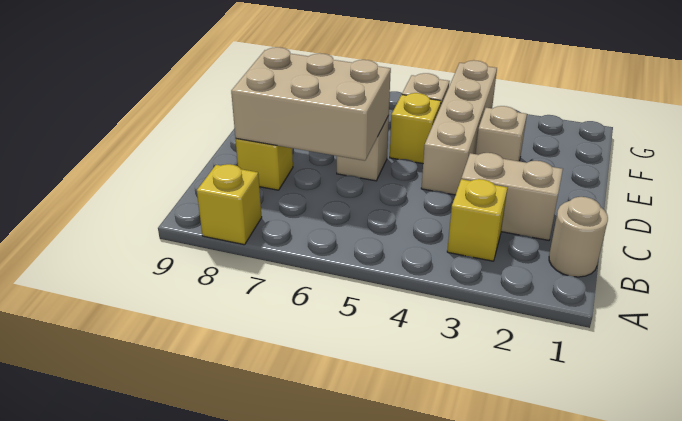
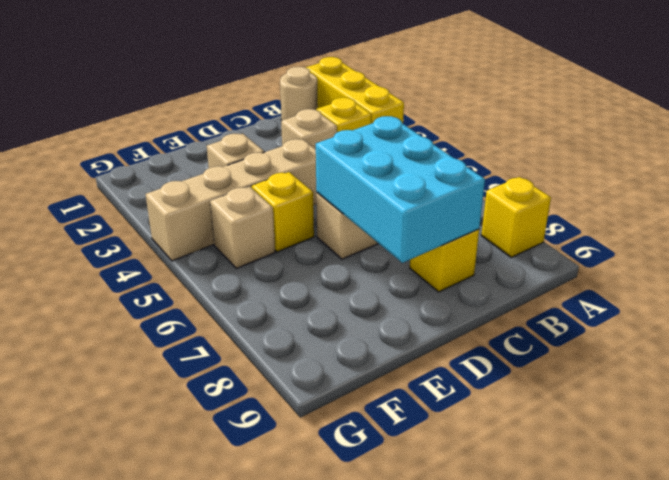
none -> yellow brick A1:A3 level 1
tan brick C2:C3 level 1 -> tan brick C3 level 1
tan brick C6:D8 level 2 -> cyan brick C6:D8 level 2

